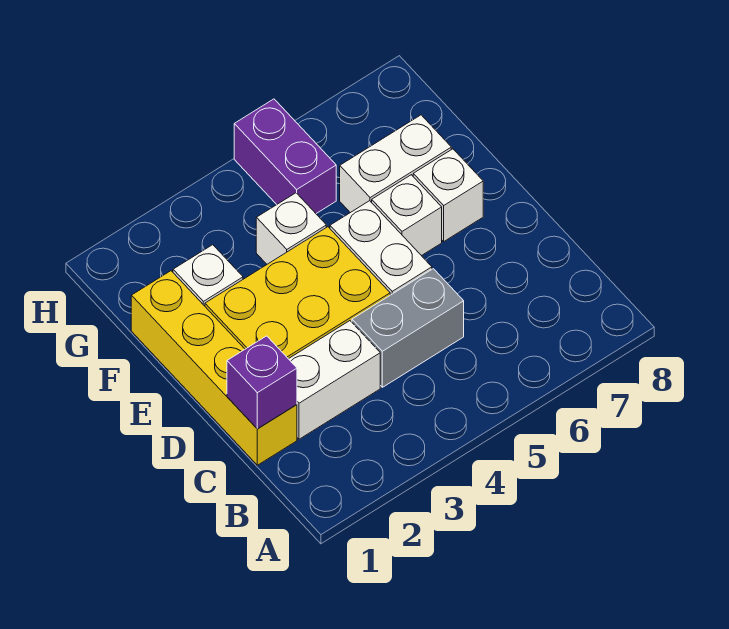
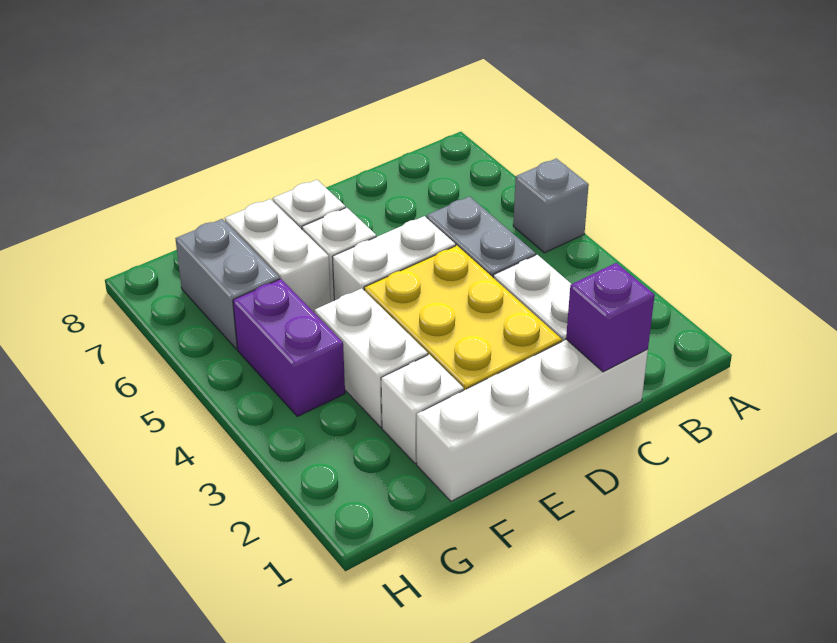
none -> grey brick A5 level 1
yellow brick C1:F1 level 1 -> white brick C1:F1 level 1
white brick F4 level 1 -> white brick F3:F4 level 1
purple brick G5:H5 level 1 -> purple brick G4:G5 level 1
none -> grey brick G6:G7 level 1

